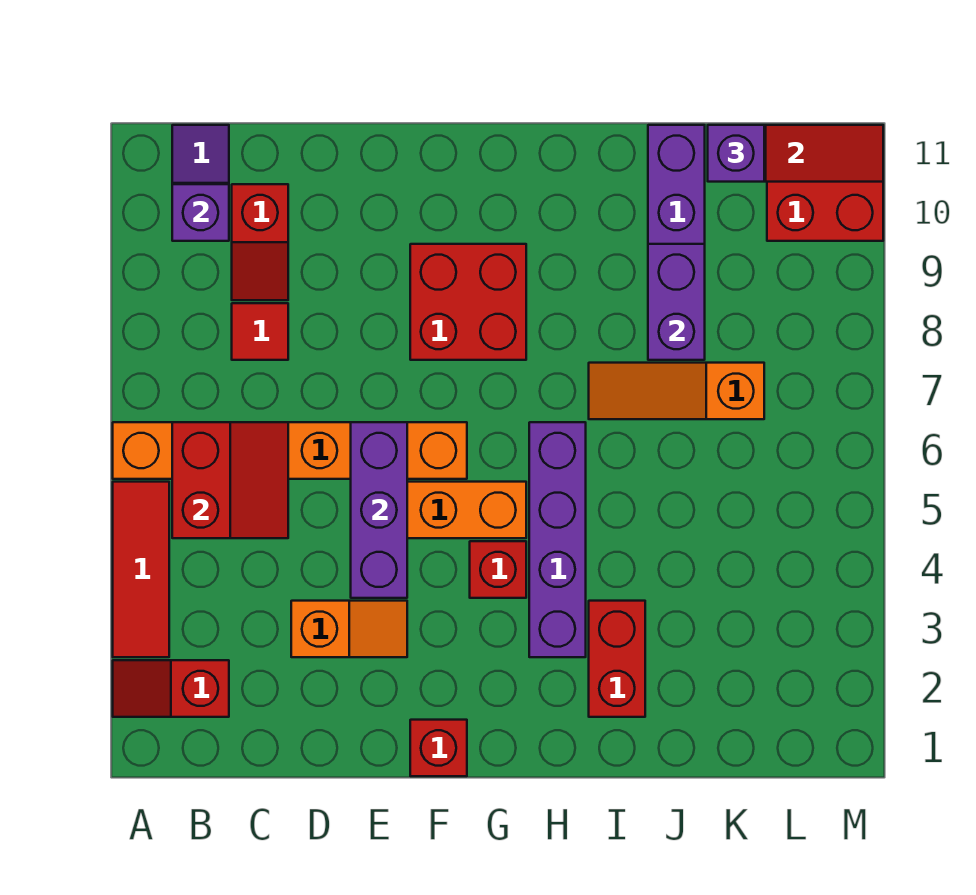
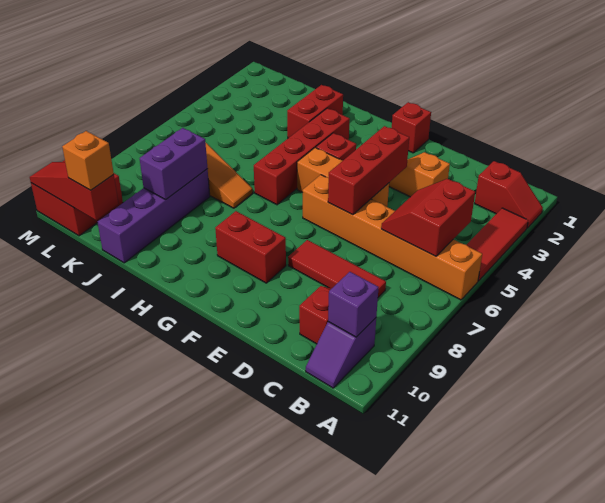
red tile C8 level 1 -> red tile C8:E8 level 1
purple brick E4:E6 level 2 -> red brick E4:E6 level 2
red brick F8:G9 level 1 -> red brick F9:G9 level 1
purple brick H3:H6 level 1 -> red brick H3:H6 level 1
purple brick K11 level 3 -> orange brick K11 level 3

